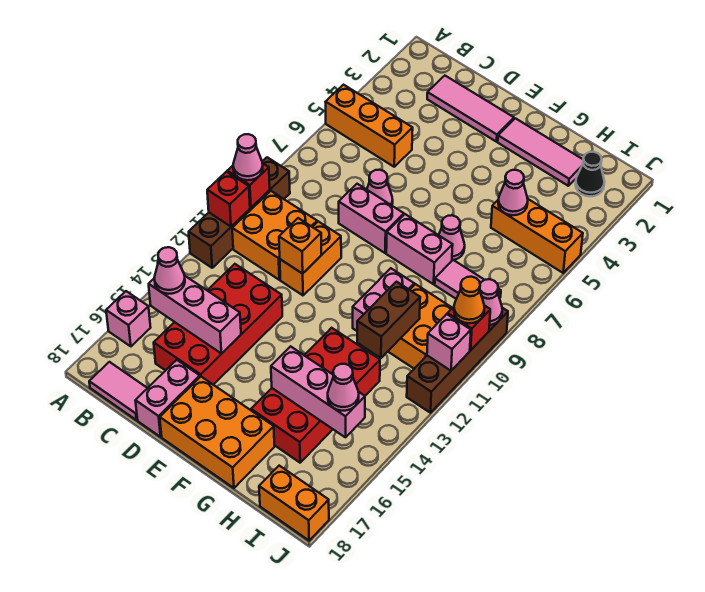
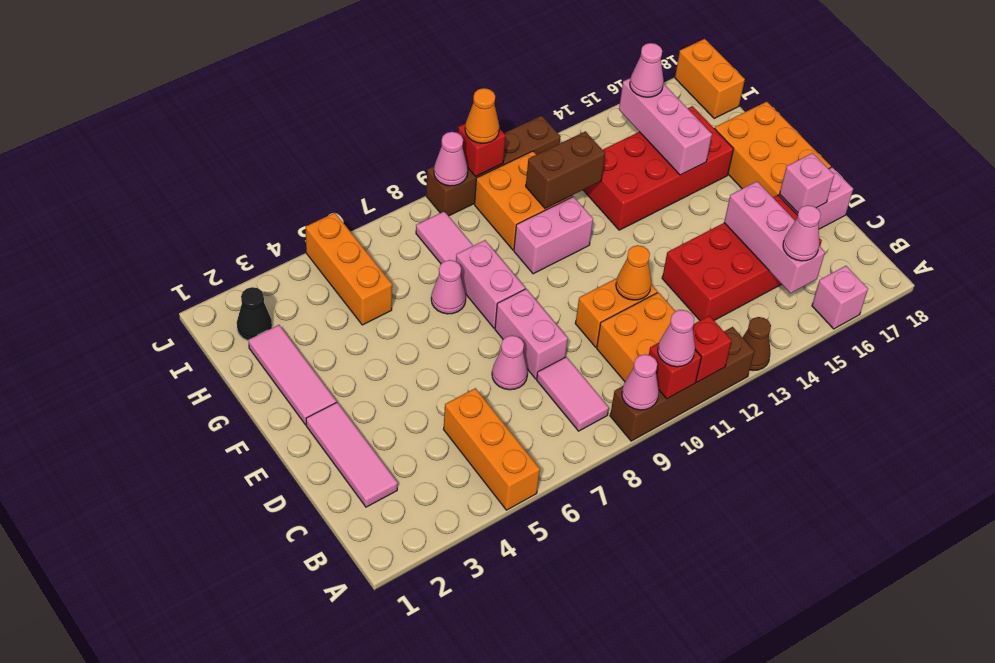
none -> brown cone A13 level 1
pink tile B18:C18 level 1 -> pink tile B8:C8 level 1
orange brick D11 level 2 -> orange cone D11 level 2
pink cone H5 level 2 -> pink cone A9 level 2
pink brick J11 level 2 -> pink brick D17 level 2

